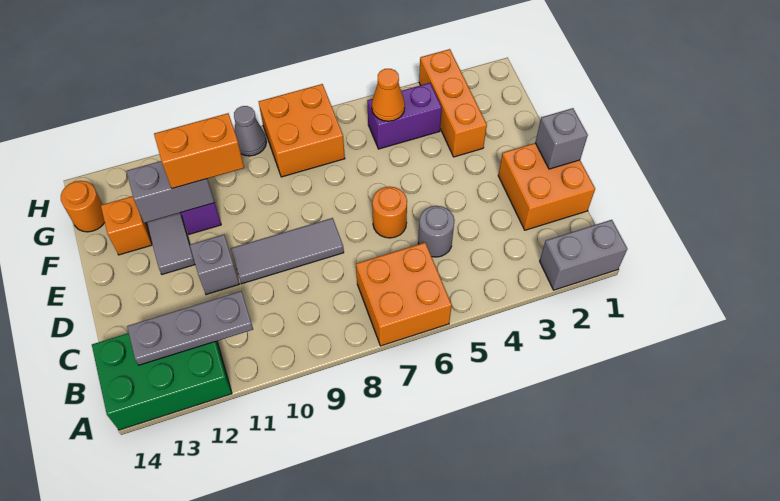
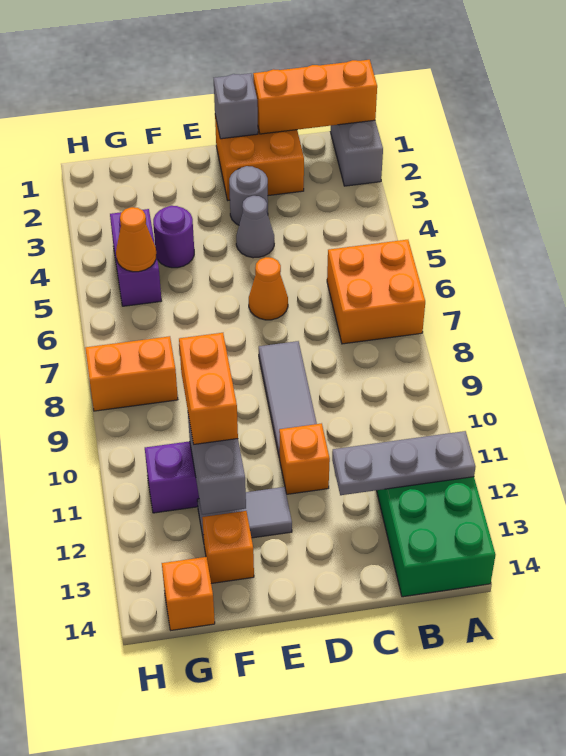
grey plate B11:B13 level 2 -> grey plate A12:C12 level 2
grey round brick C5 level 1 -> grey round brick D3 level 1
orange round brick D6 level 1 -> orange cone D6 level 1
grey brick D11 level 1 -> orange brick D11 level 1
orange brick F3:H3 level 1 -> orange brick A1:C1 level 2
none -> purple round brick F4 level 1
orange brick G7:H8 level 1 -> orange brick G8:H8 level 1
orange round brick G14 level 1 -> orange brick G14 level 1
grey cone H9 level 1 -> grey cone D4 level 1

